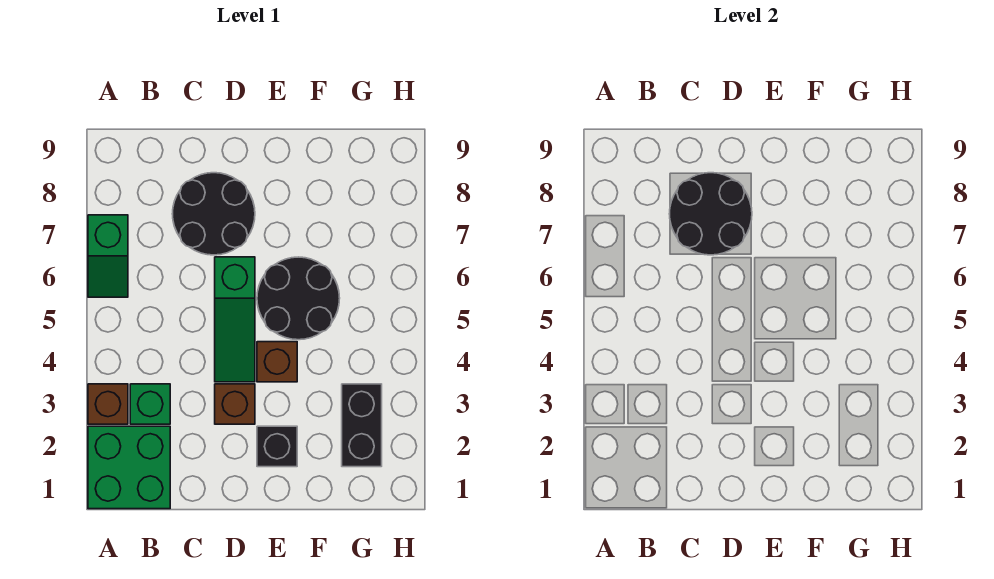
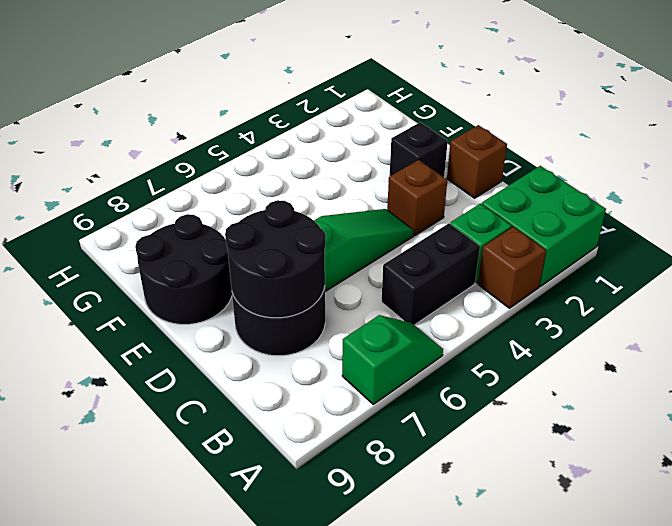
brown brick E4 level 1 -> brown brick D1 level 1
black round brick E5:F6 level 1 -> black round brick E8:F9 level 1
black brick G2:G3 level 1 -> black brick B4:B5 level 1

